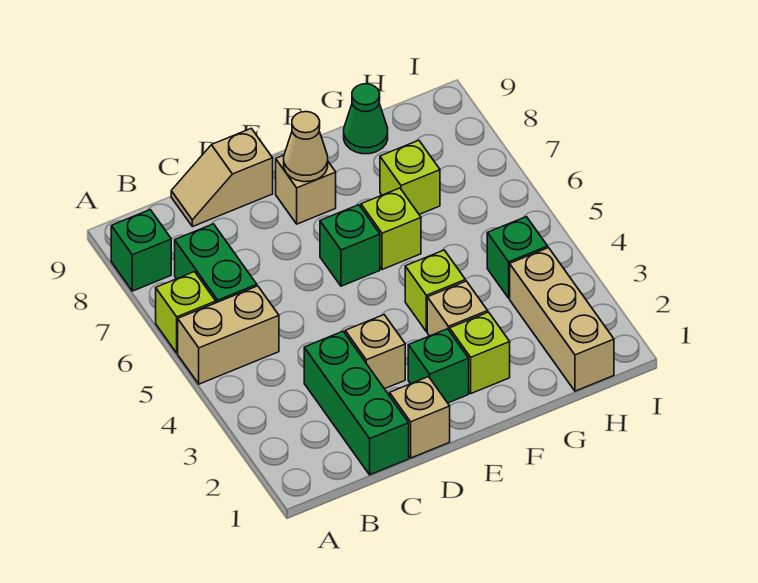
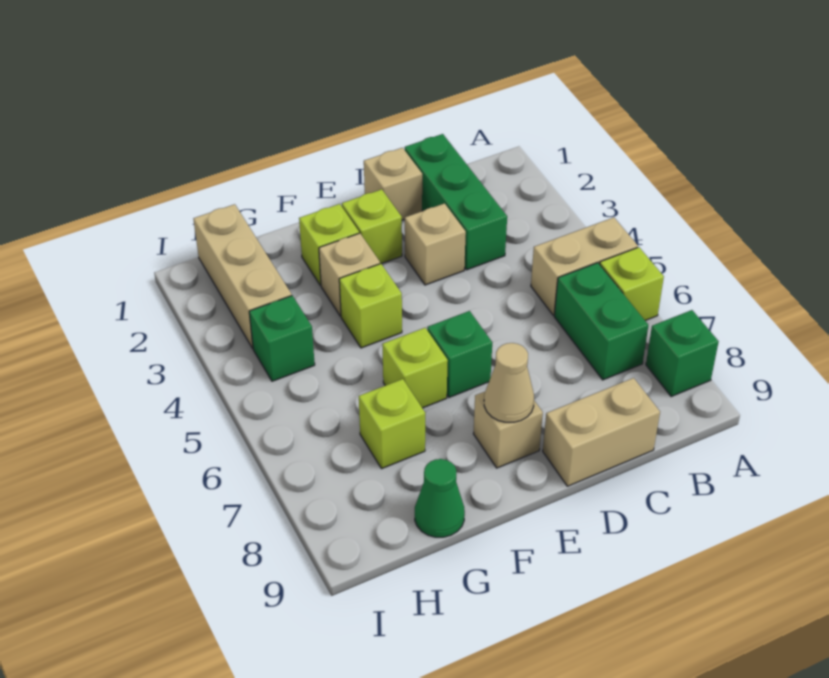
tan slope C9:D9 level 1 top D -> tan brick C9:D9 level 1
green brick E2 level 1 -> lime brick E2 level 1

